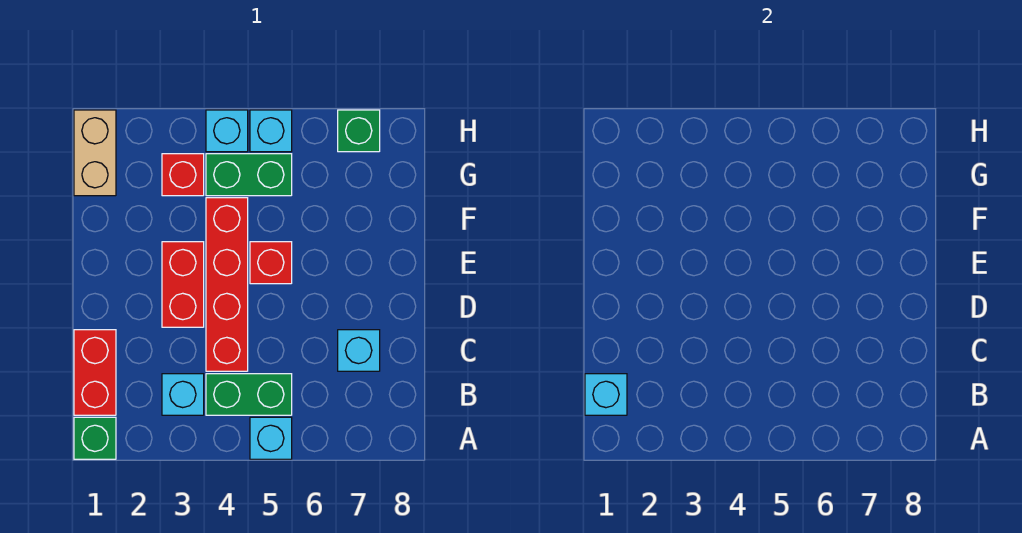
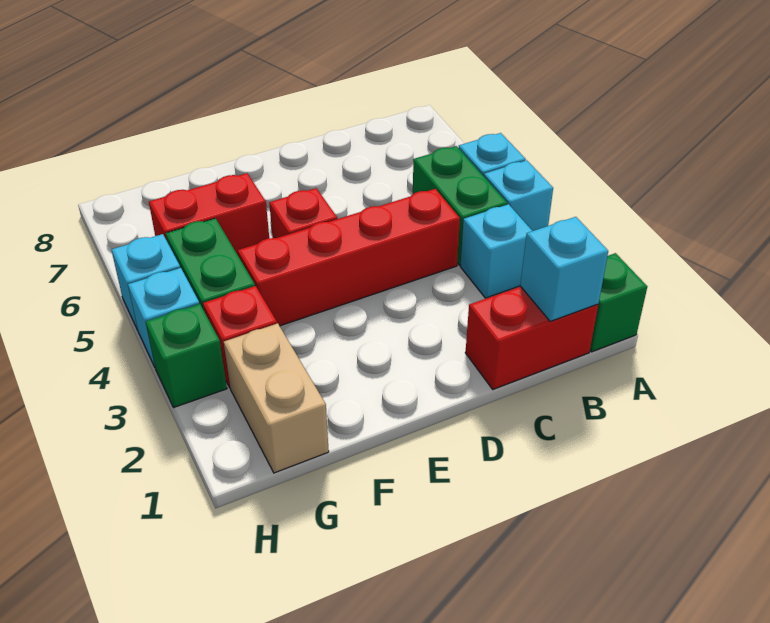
cyan brick C7 level 1 -> cyan brick A4 level 1
red brick D3:E3 level 1 -> red brick F6:G6 level 1
tan brick G1:H1 level 1 -> tan brick G1:G2 level 1
green brick H7 level 1 -> green brick H3 level 1

